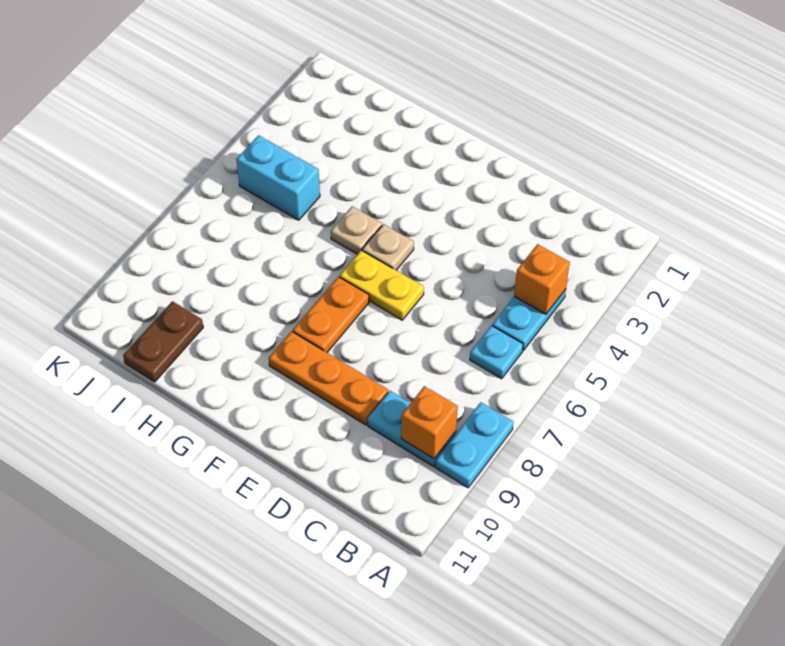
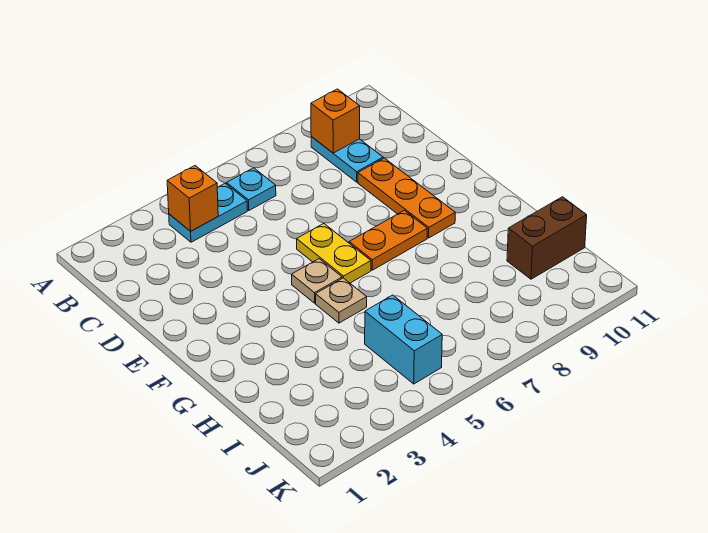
cyan plate A8:A9 level 1 -> none
brown plate I10:I11 level 1 -> brown brick I10:I11 level 1

